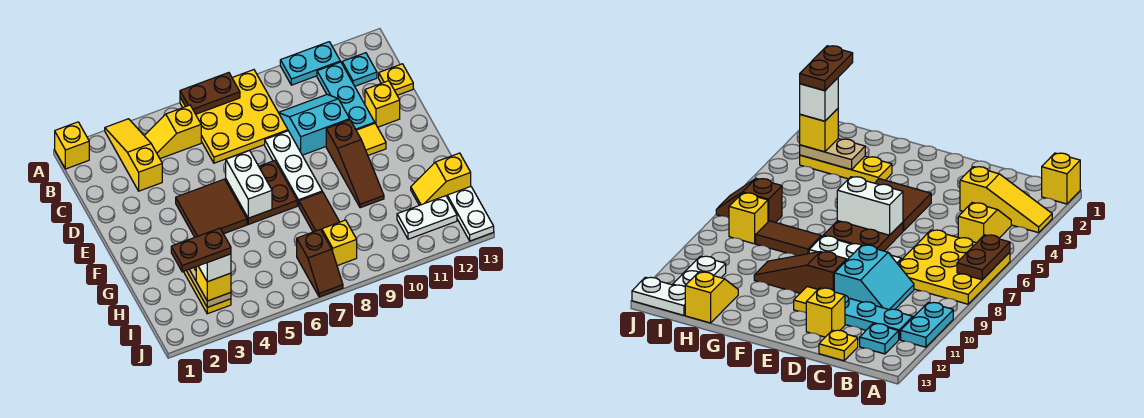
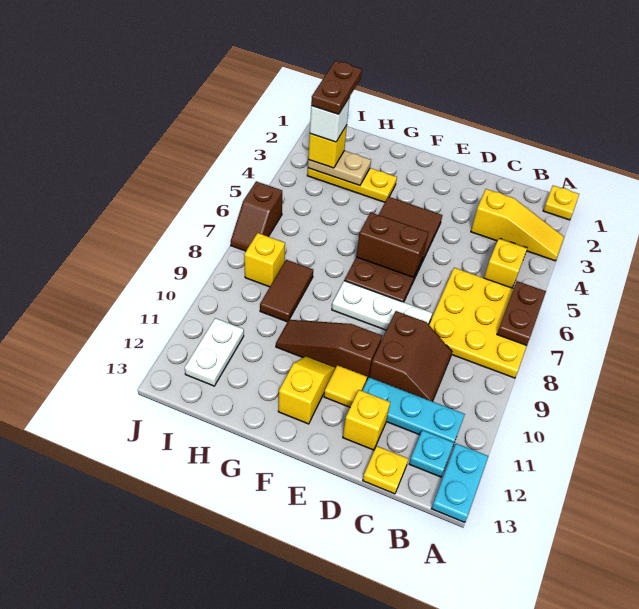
yellow brick A1 level 1 -> yellow plate A1 level 1
cyan plate A10:A11 level 1 -> cyan plate A12:A13 level 1
cyan slope C9:D10 level 1 top D -> brown slope C9:D10 level 1 top D
white brick E6:F6 level 2 -> brown brick E6:F6 level 2
brown tile G8:H8 level 1 -> brown tile H8:H9 level 1
yellow slope H12:H13 level 1 top 13 -> yellow slope F11:F12 level 1 top 12
brown slope I7:J7 level 1 top I -> brown slope J6:J7 level 1 top 6
white plate I13:J13 level 1 -> none

